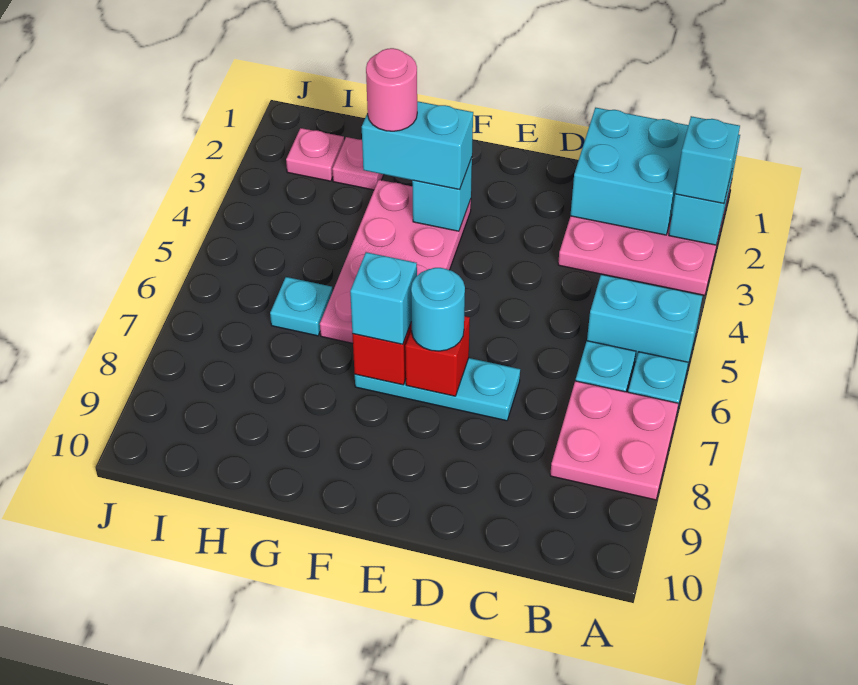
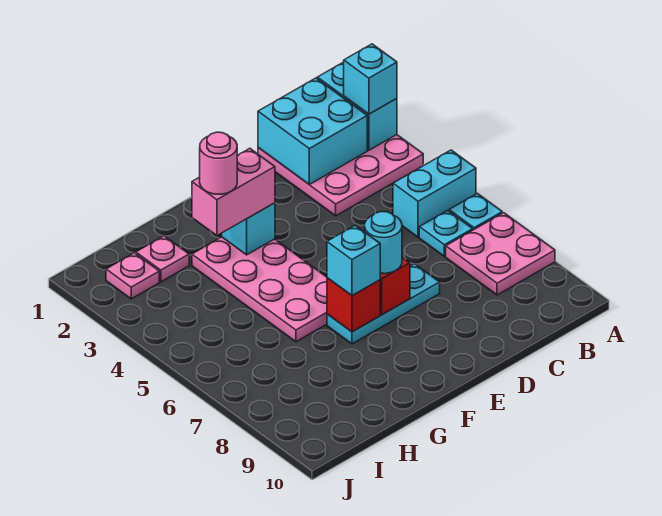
cyan brick F3:G3 level 3 -> pink brick F3:G3 level 3
cyan plate H6 level 1 -> none

